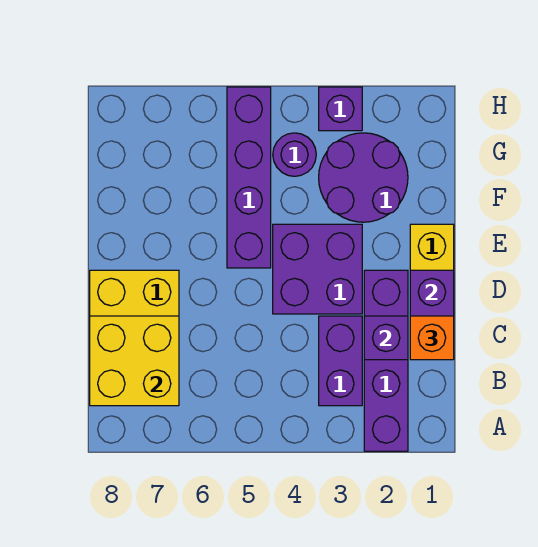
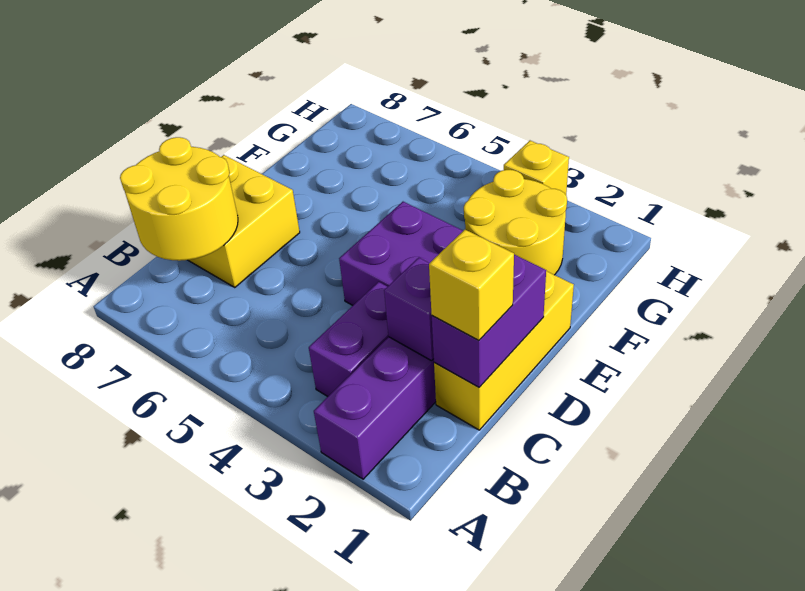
yellow brick B7:C8 level 2 -> yellow round brick B7:C8 level 2
orange brick C1 level 3 -> yellow brick C1 level 3
purple brick E5:H5 level 1 -> none
purple round brick F2:G3 level 1 -> yellow round brick F2:G3 level 1
purple round brick G4 level 1 -> none
purple brick H3 level 1 -> yellow brick H3 level 1

